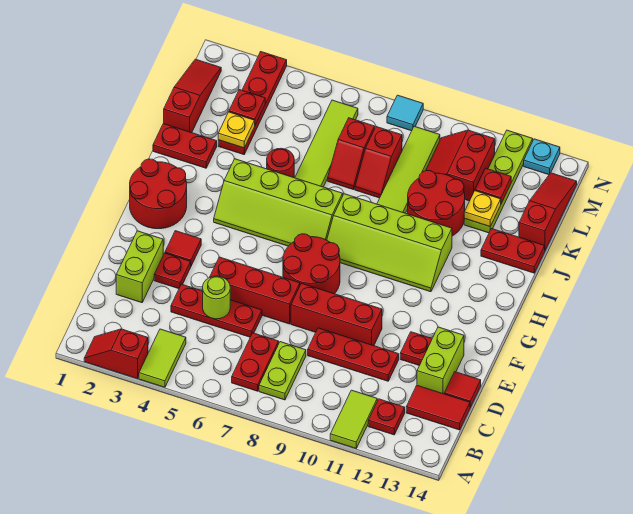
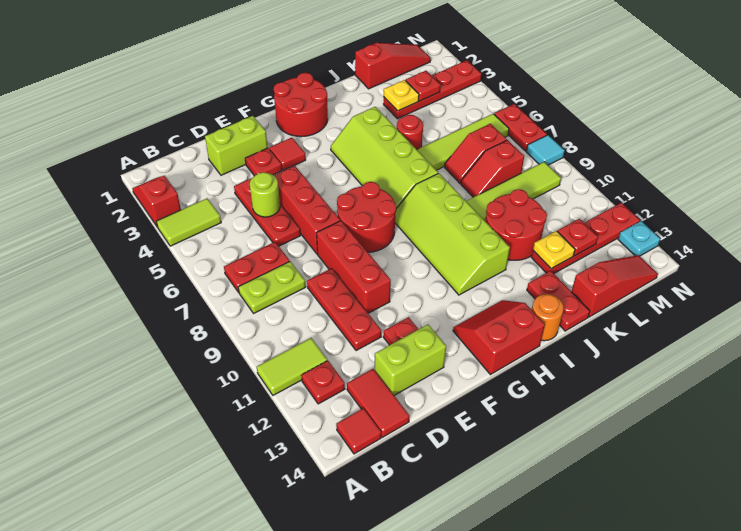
red tile D14 level 1 -> red tile B14 level 1
none -> orange round brick I14 level 1
red plate J1:J2 level 1 -> red plate N6:N7 level 1
lime plate K12:N12 level 1 -> red plate K12:N12 level 1
red slope L10:M11 level 1 top 11 -> red slope G13:H14 level 1 top 14

